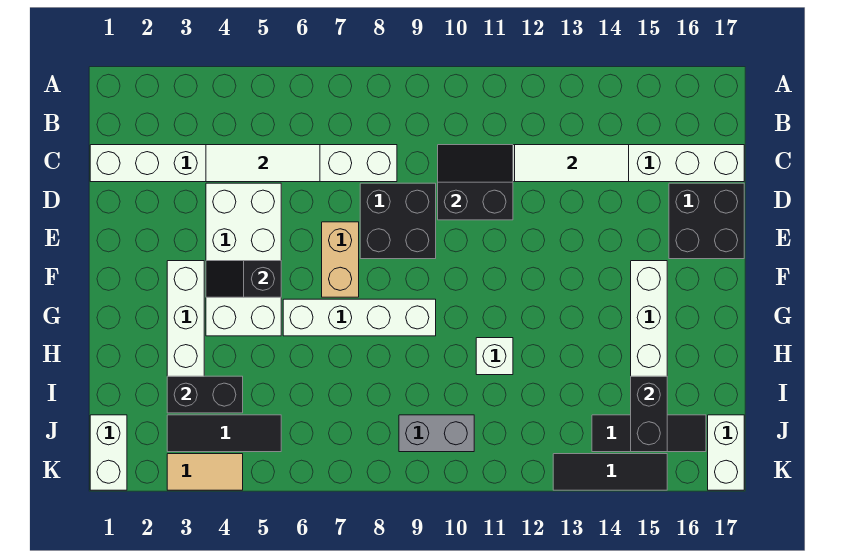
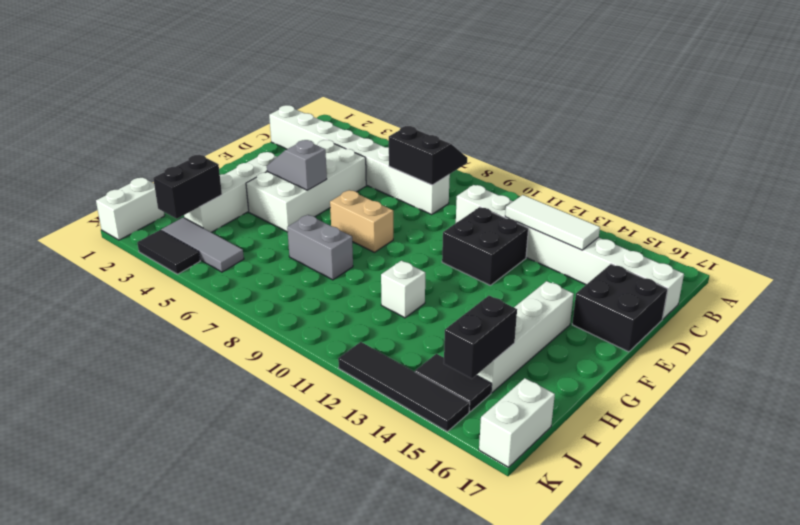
white tile C4:C6 level 2 -> none
black slope C10:D11 level 2 top D -> black slope B7:C8 level 2 top C
black brick D8:E9 level 1 -> black brick D11:E12 level 1
tan brick E7:F7 level 1 -> tan brick F7:F8 level 1
black slope F4:F5 level 2 top 5 -> grey slope F4:F5 level 2 top 5
white brick G6:G9 level 1 -> none
black brick I3:I4 level 2 -> black brick I3:J3 level 2
black tile J3:J5 level 1 -> grey tile J3:J5 level 1
grey brick J9:J10 level 1 -> grey brick H7:H8 level 1
black tile J14:J16 level 1 -> black tile J14:J15 level 1
tan tile K3:K4 level 1 -> black tile K3:K4 level 1
black tile K13:K15 level 1 -> black tile K12:K15 level 1

